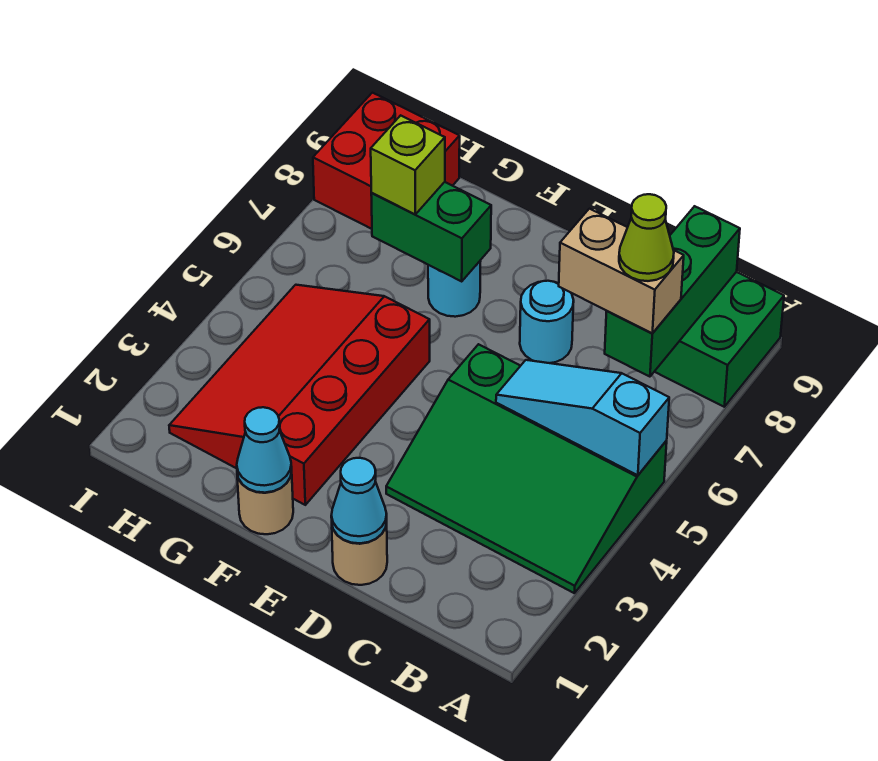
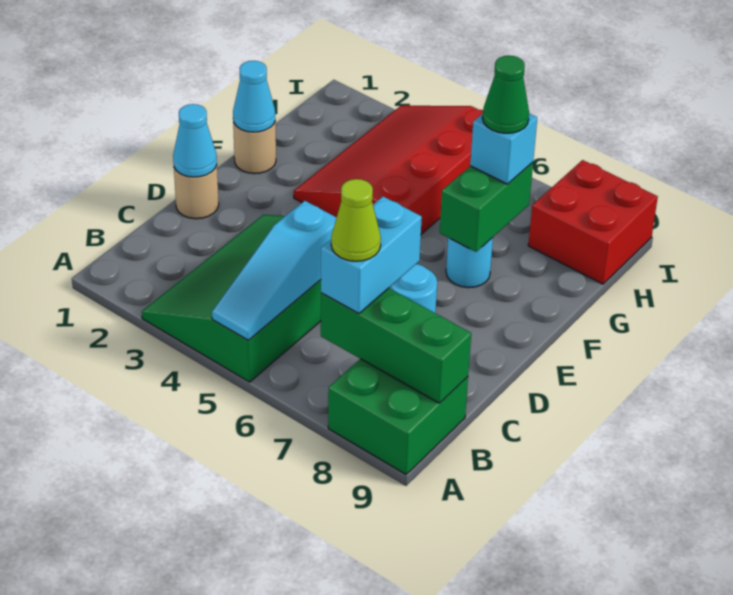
cyan slope A5:C5 level 2 top A -> cyan slope A5:C5 level 2 top C
tan brick B7:C7 level 3 -> cyan brick B7:C7 level 3
red slope F2:H5 level 1 top F -> red slope F3:I5 level 1 top 5
lime brick G7 level 3 -> cyan brick G7 level 3
none -> green cone G7 level 4

